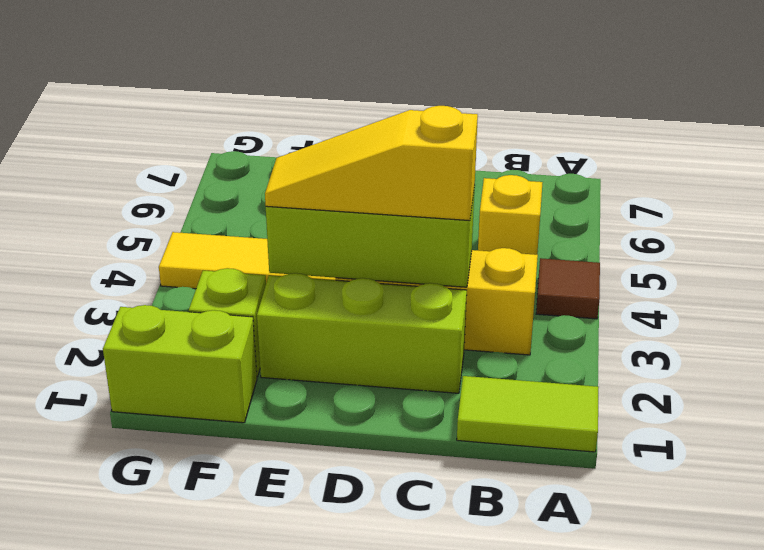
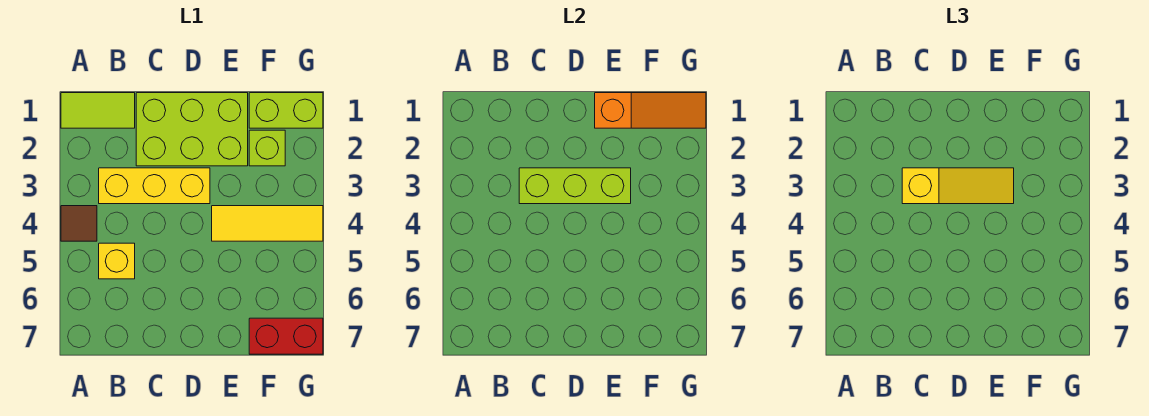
lime brick C2:E2 level 1 -> lime brick C1:E2 level 1
none -> orange slope E1:G1 level 2 top E
none -> red brick F7:G7 level 1

